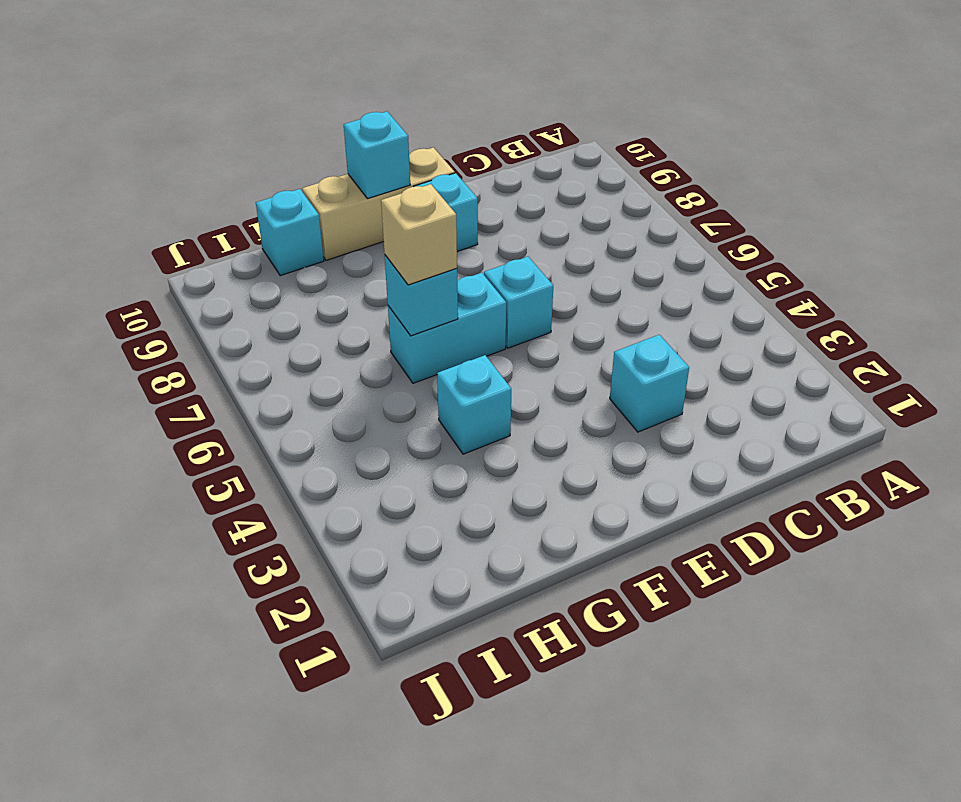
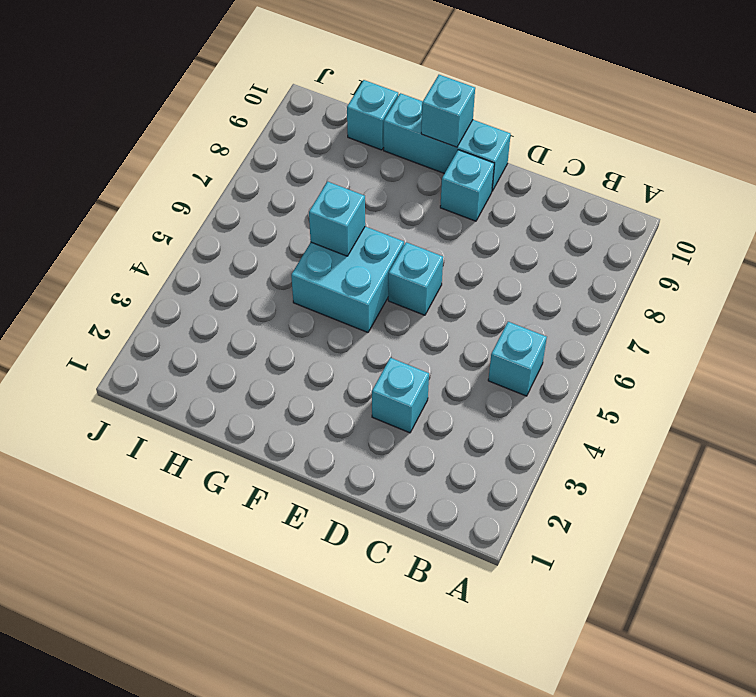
tan brick E10:G10 level 1 -> cyan brick E10:G10 level 1
cyan brick F6:G6 level 1 -> cyan brick F5:G6 level 1
cyan brick G4 level 1 -> cyan brick B5 level 1
tan brick G6 level 3 -> none

